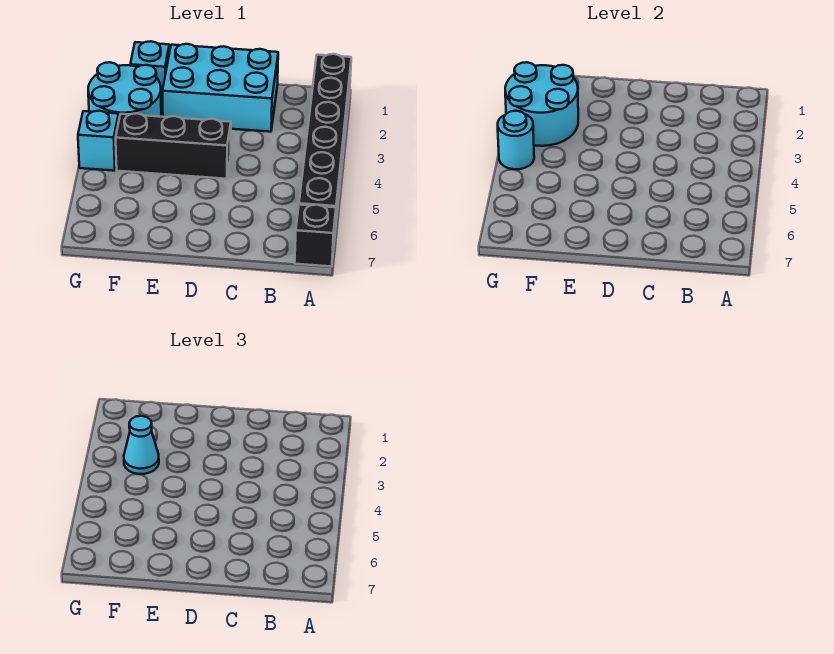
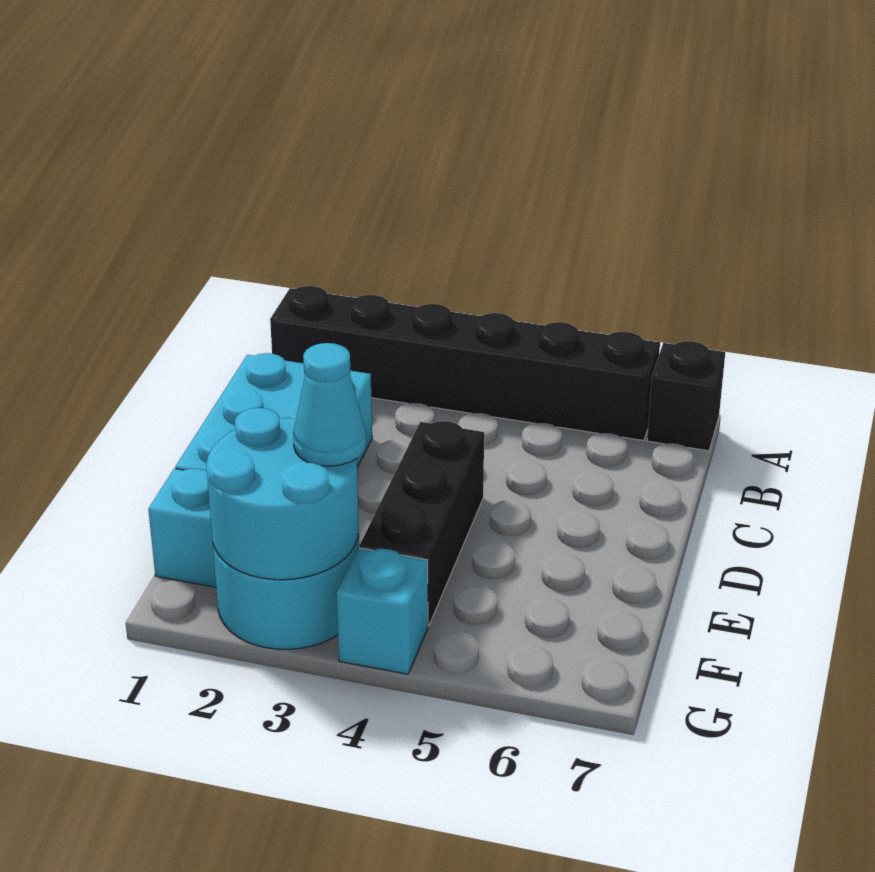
cyan round brick G4 level 2 -> none

